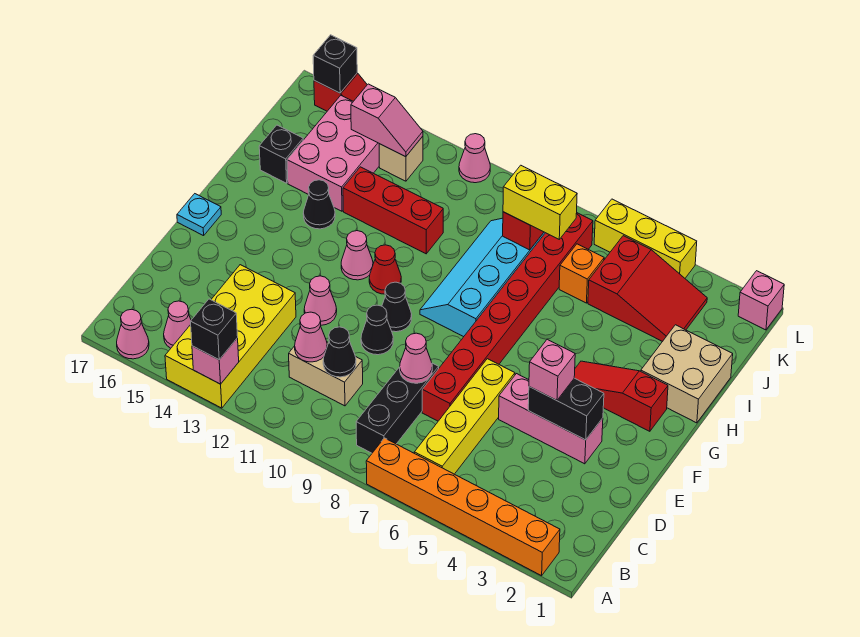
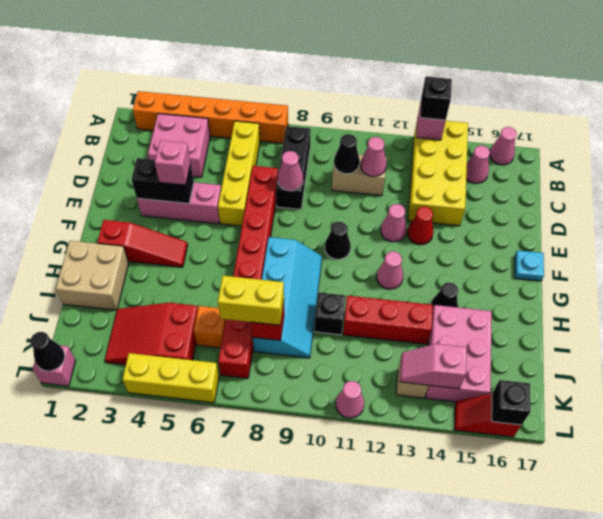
none -> pink brick B3:C4 level 1
black cone E10 level 1 -> black cone L1 level 2
red cone G11 level 1 -> red cone E13 level 1
black brick I16 level 1 -> black brick I10 level 1

